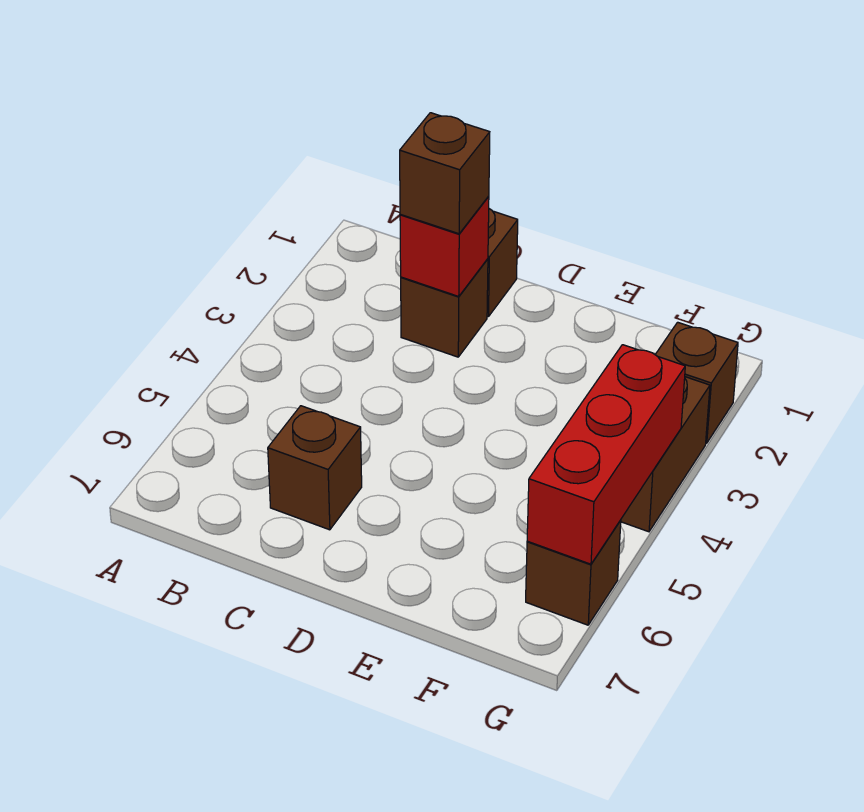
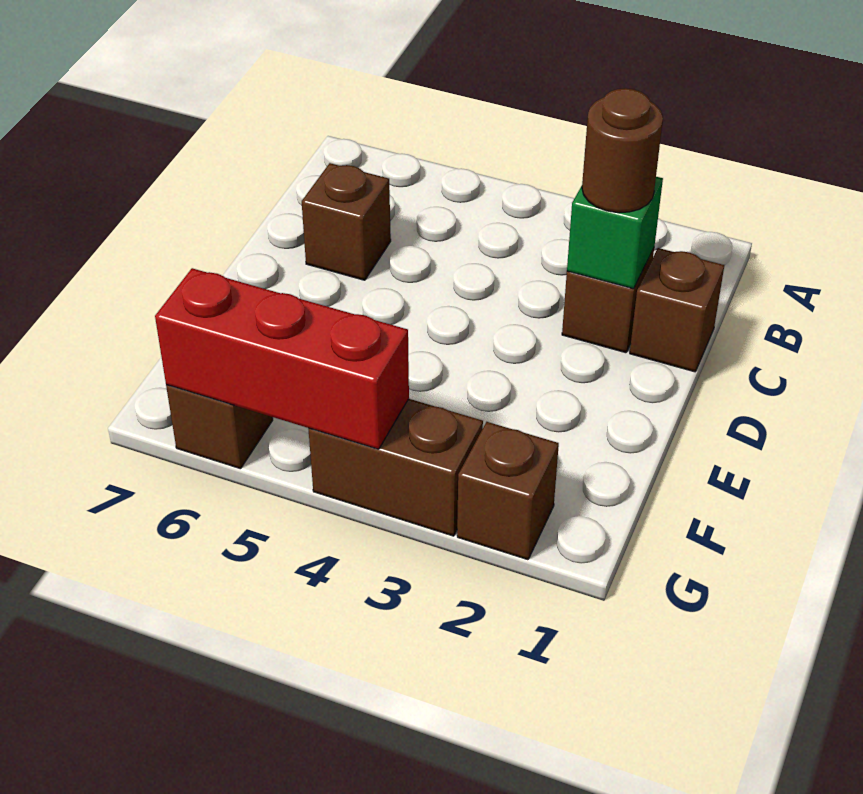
red brick C2 level 2 -> green brick C2 level 2
brown brick C2 level 3 -> brown round brick C2 level 3

